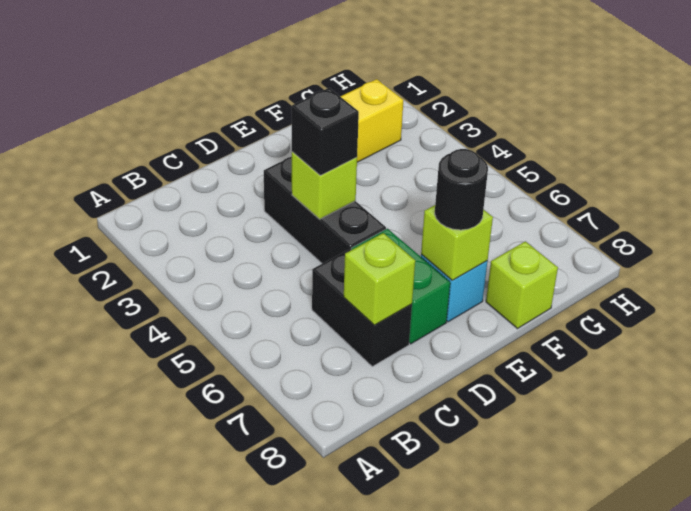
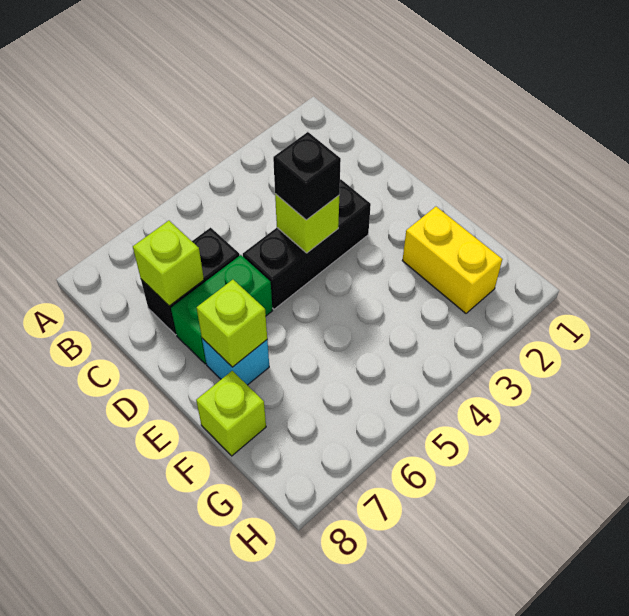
black round brick E7 level 3 -> none

